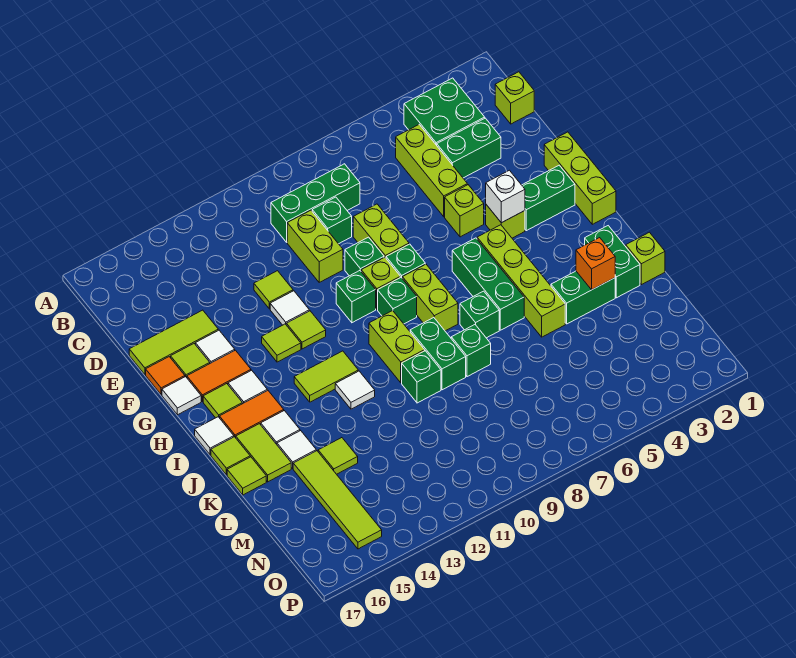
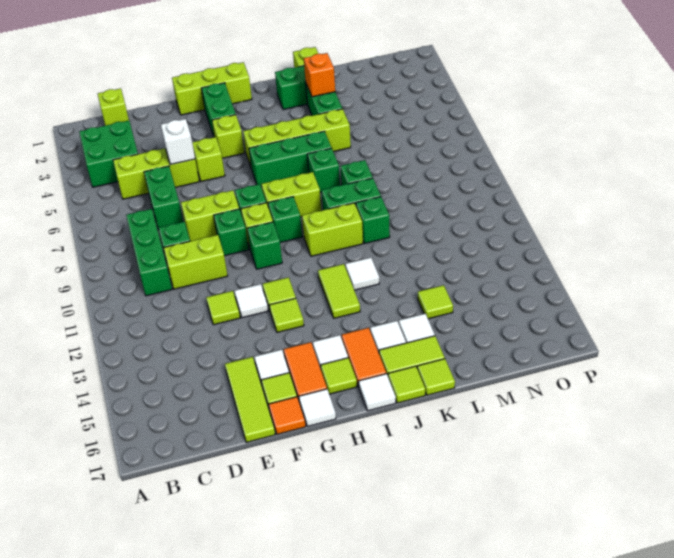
green brick D3:D4 level 1 -> green brick D6:D7 level 1
white brick G4 level 2 -> white brick E5 level 2
lime tile L15:O15 level 1 -> none

